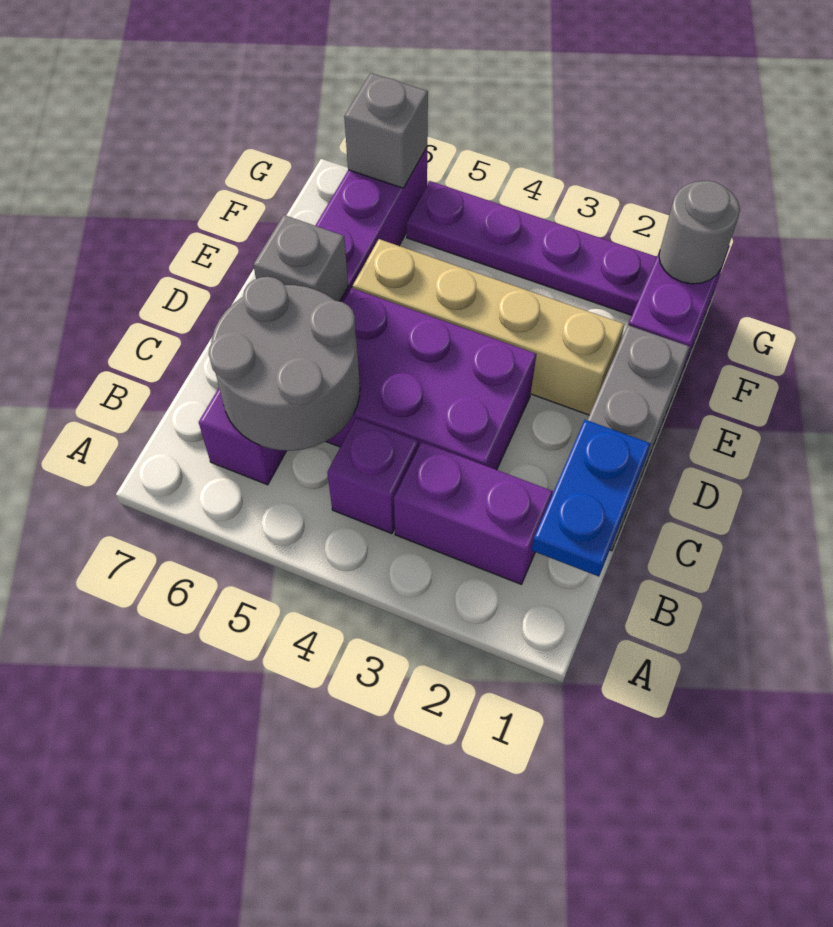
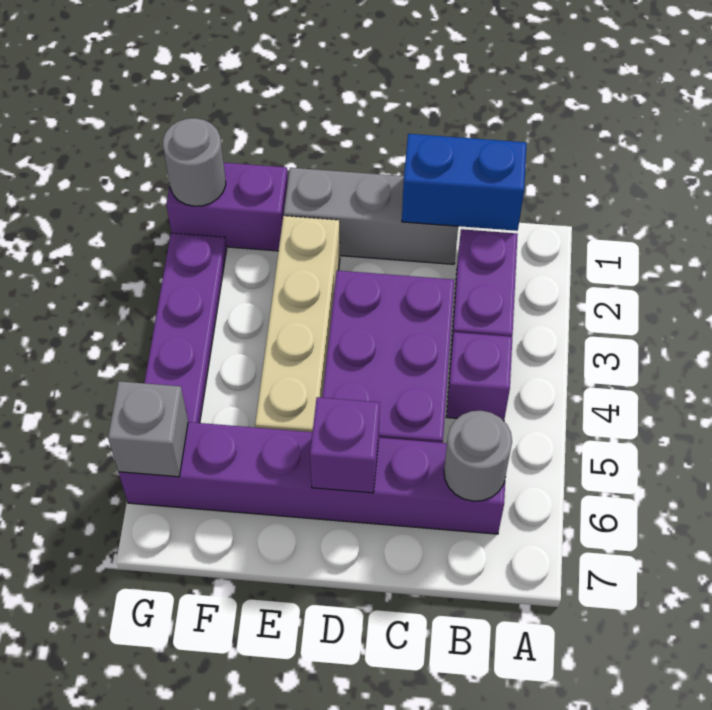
blue plate B1:C1 level 2 -> blue brick B1:C1 level 2
grey round brick B5:C6 level 2 -> grey round brick B6 level 2
grey brick D6 level 2 -> purple brick D6 level 2

